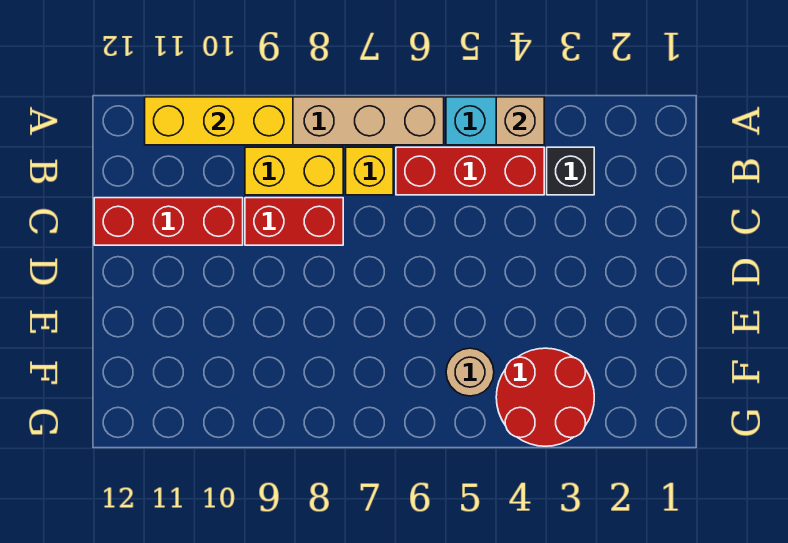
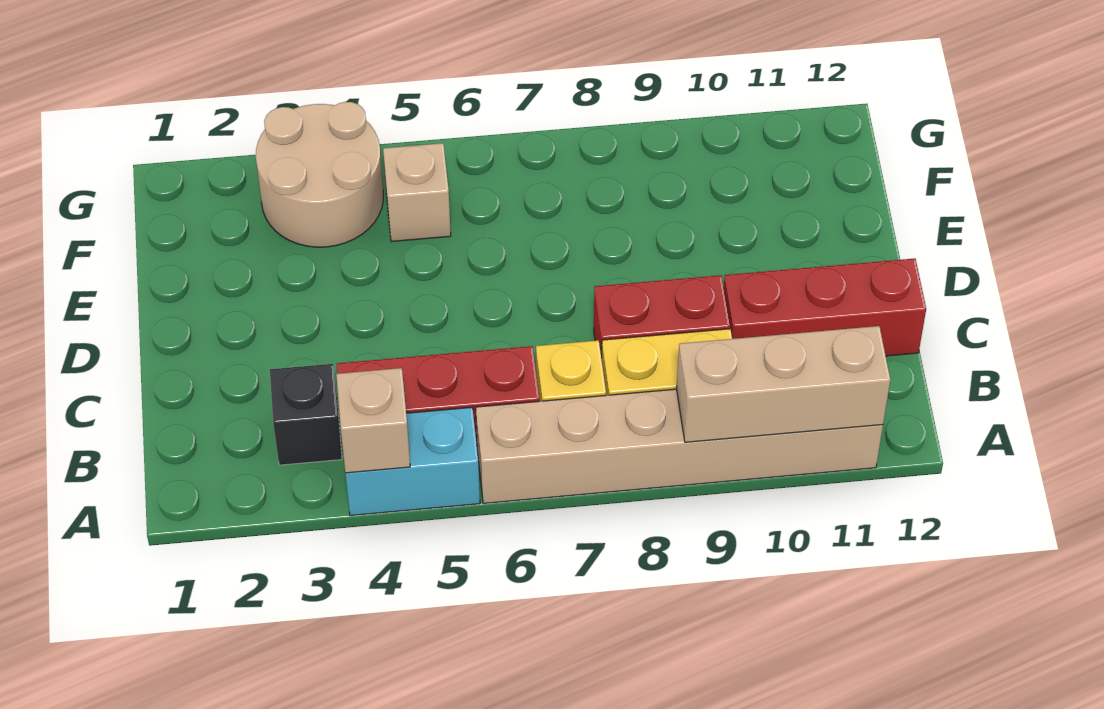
yellow brick A9:A11 level 2 -> tan brick A9:A11 level 2
red round brick F3:G4 level 1 -> tan round brick F3:G4 level 1
tan round brick F5 level 1 -> tan brick F5 level 1

